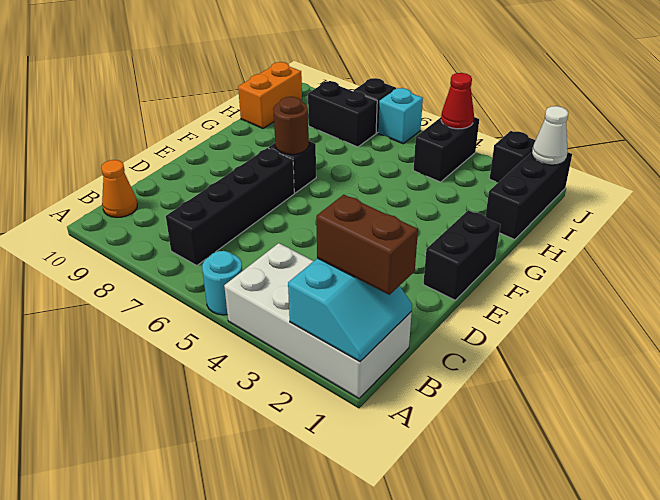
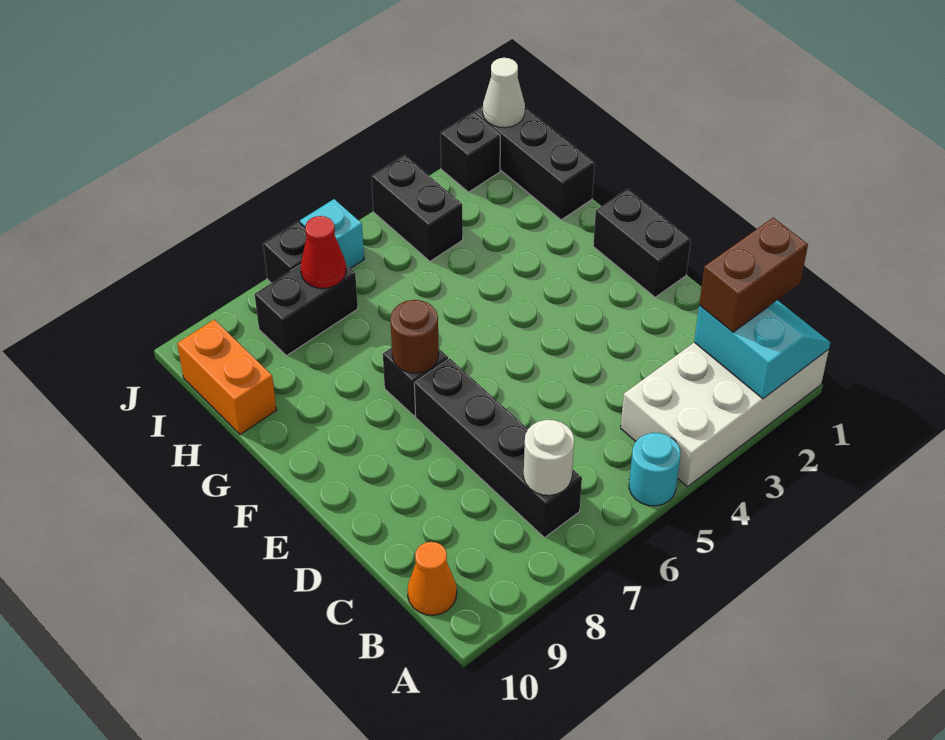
none -> white round brick B7 level 2
red cone J4 level 2 -> red cone I7 level 2

